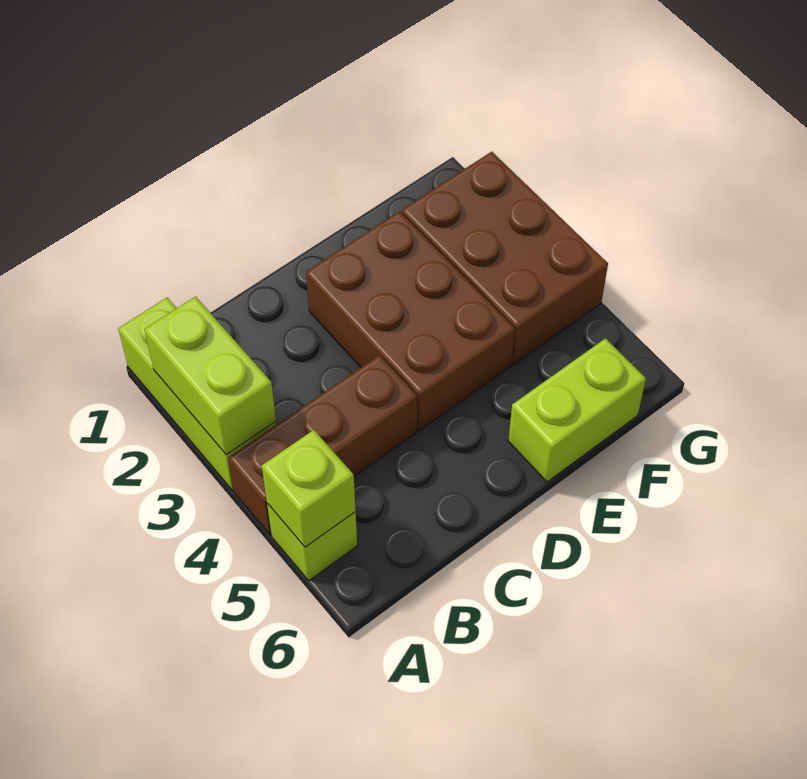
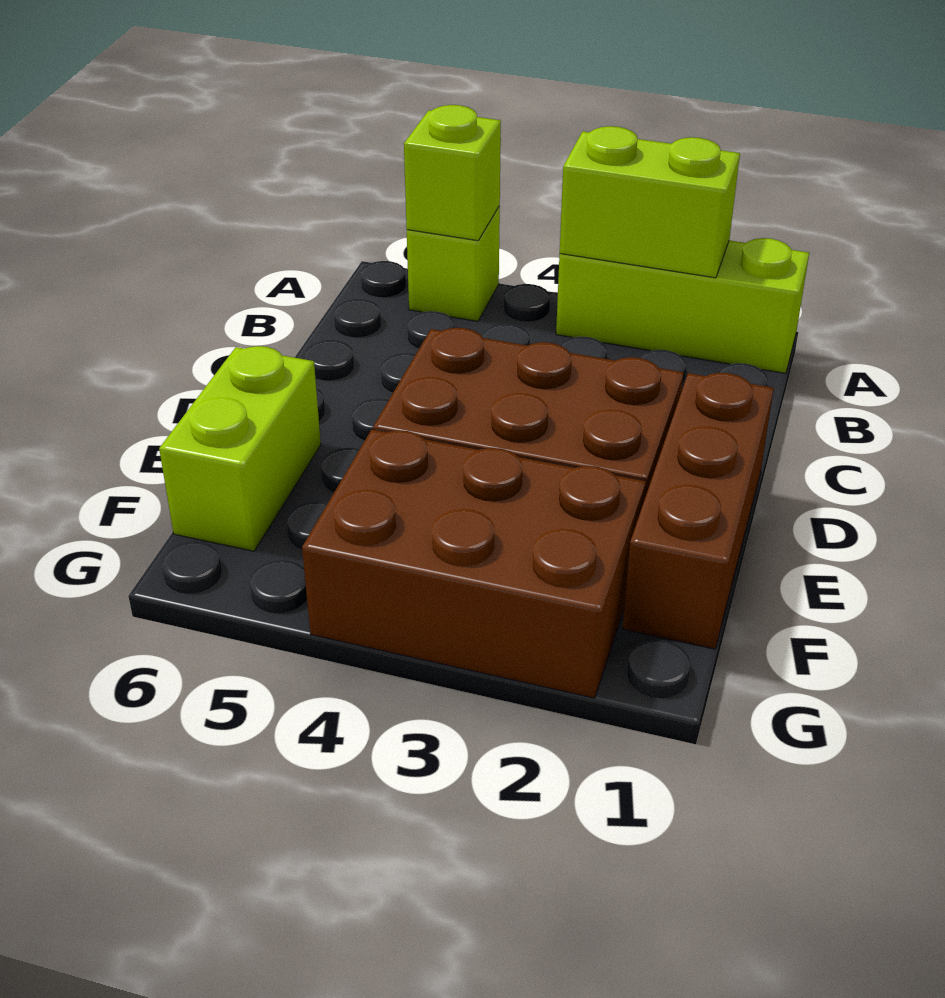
brown brick A4:C4 level 1 -> brown brick D1:F1 level 1

